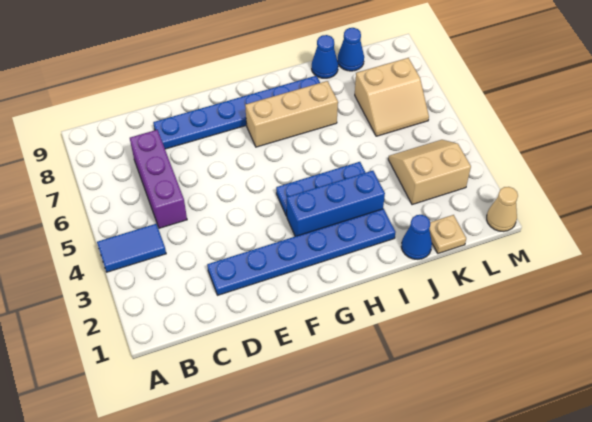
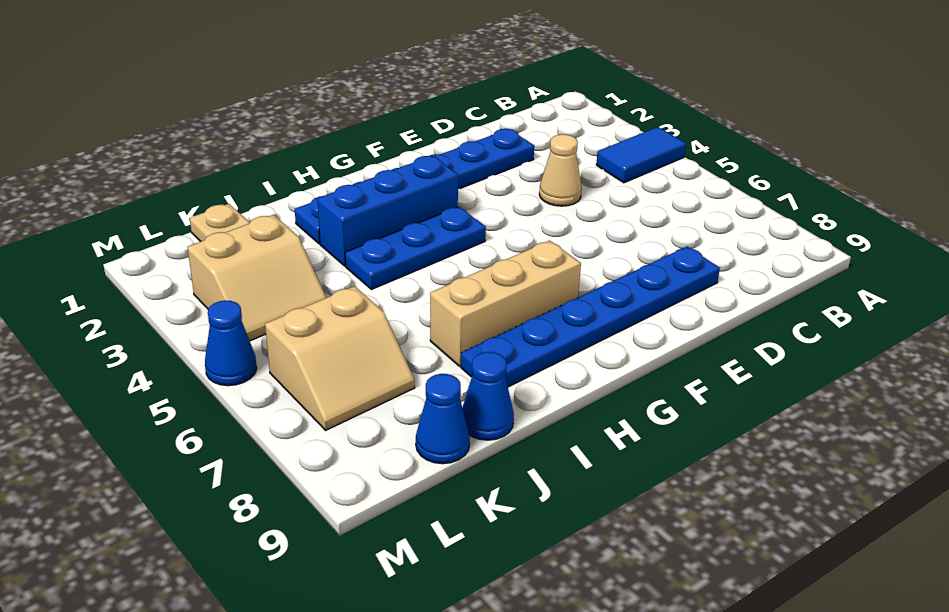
purple brick C5:C7 level 1 -> none
blue cone J1 level 1 -> blue cone M5 level 1
tan slope K6:L7 level 1 top 7 -> tan slope K6:L7 level 1 top 6
tan cone M1 level 1 -> tan cone D4 level 1

